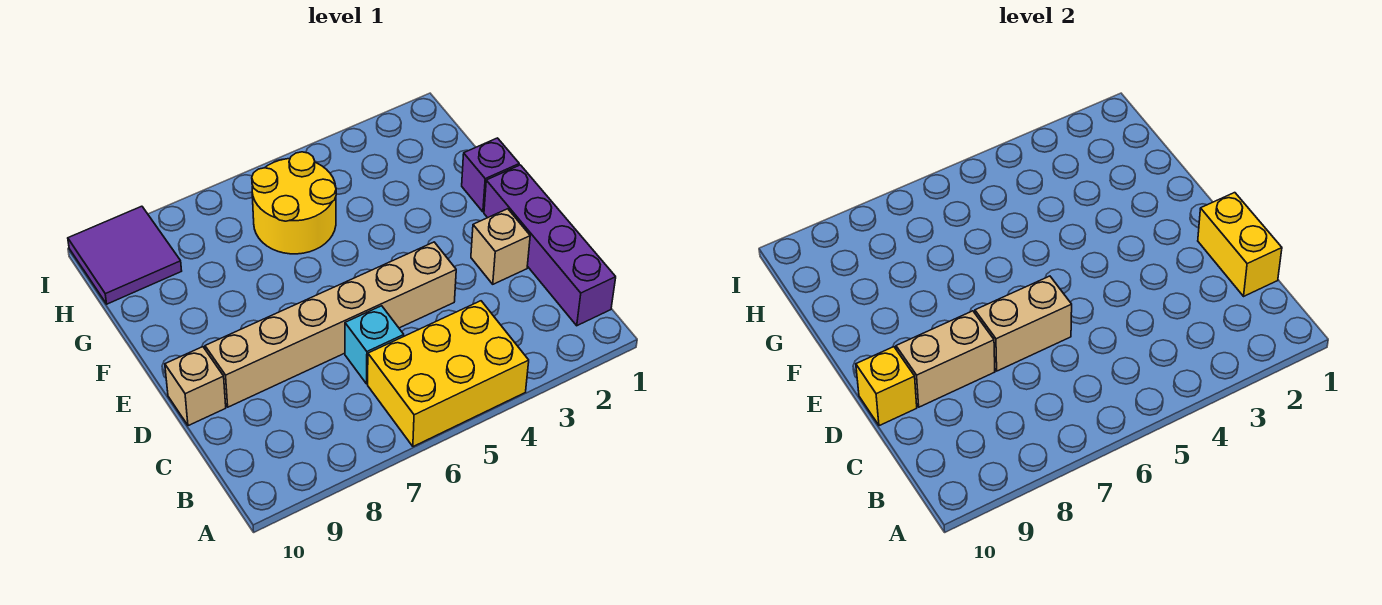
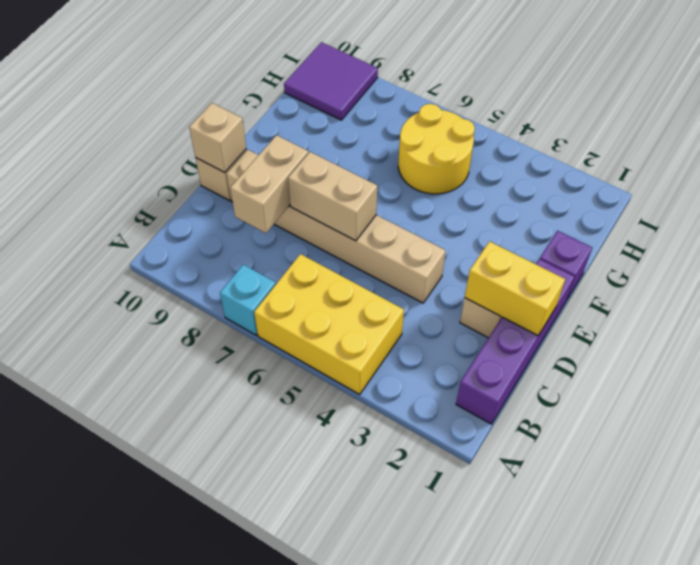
yellow brick C1:D1 level 2 -> yellow brick D1:D2 level 2
cyan brick C6 level 1 -> cyan brick A7 level 1
tan brick D8:D9 level 2 -> tan brick C8:D8 level 2
yellow brick D10 level 2 -> tan brick D10 level 2

